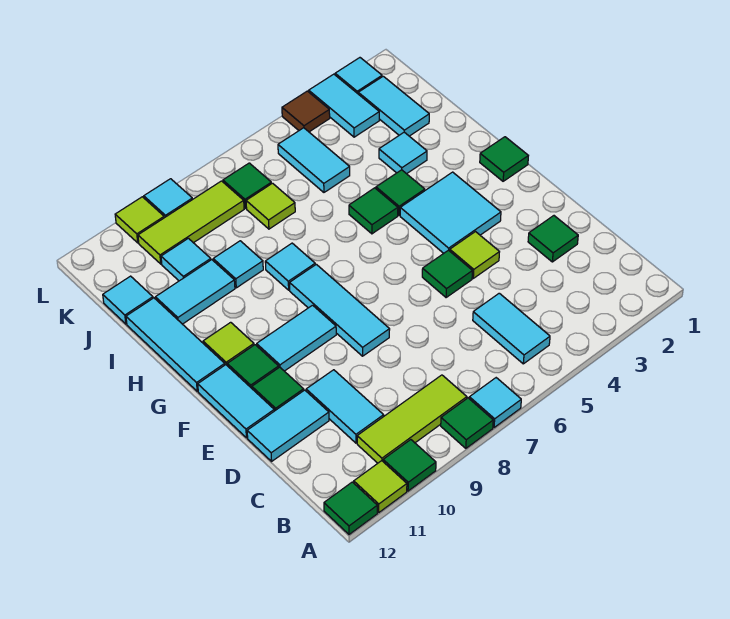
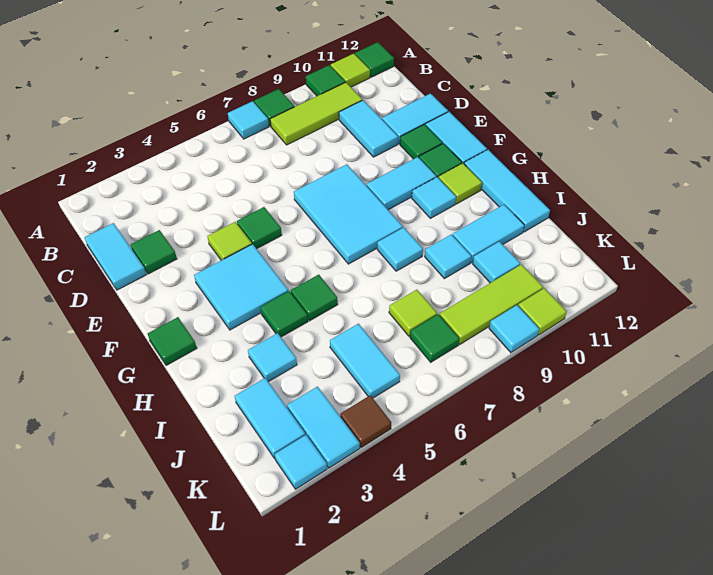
cyan tile B5:C5 level 1 -> cyan tile C1:D1 level 1
cyan tile E8:G8 level 1 -> cyan tile E7:G8 level 1
cyan tile J12 level 1 -> cyan tile G10 level 1

